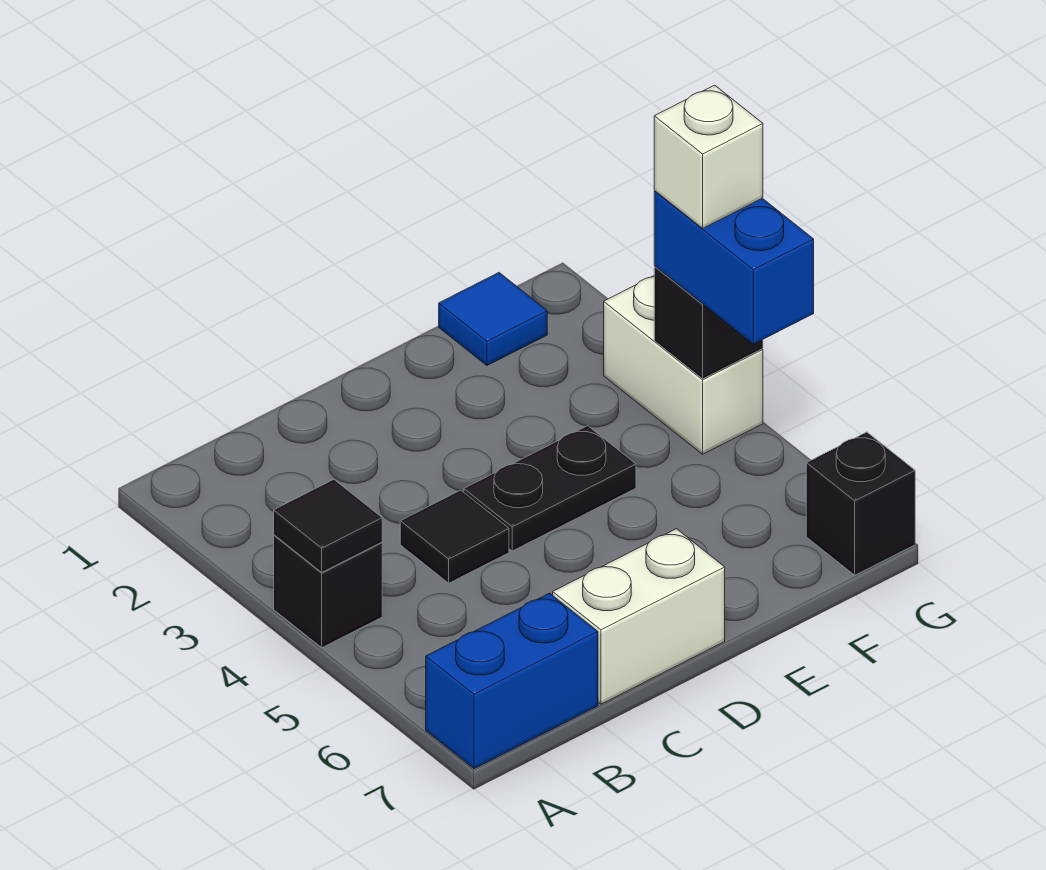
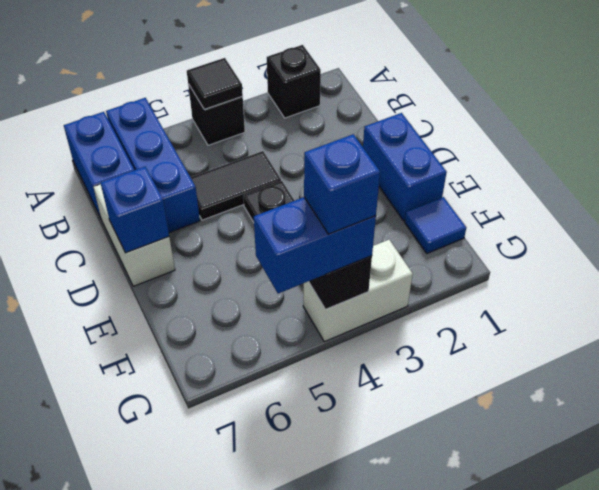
none -> blue brick A6:C6 level 1
black tile C4 level 1 -> black tile C4:C5 level 1
none -> blue brick D1:E1 level 1
none -> blue brick D7 level 2
white brick G4 level 4 -> blue brick G4 level 4
black brick G7 level 1 -> black brick A2 level 1

